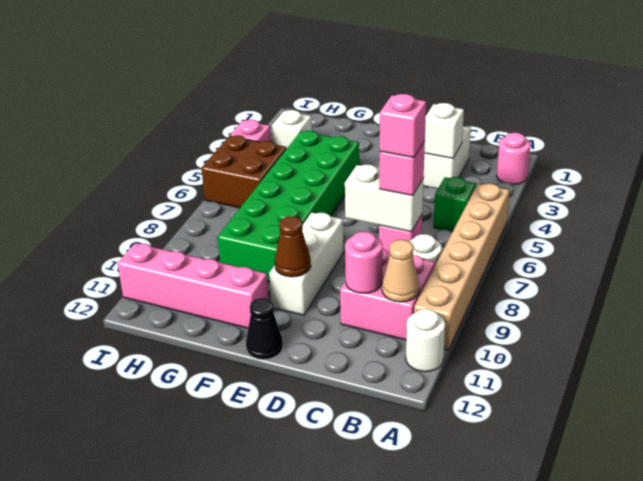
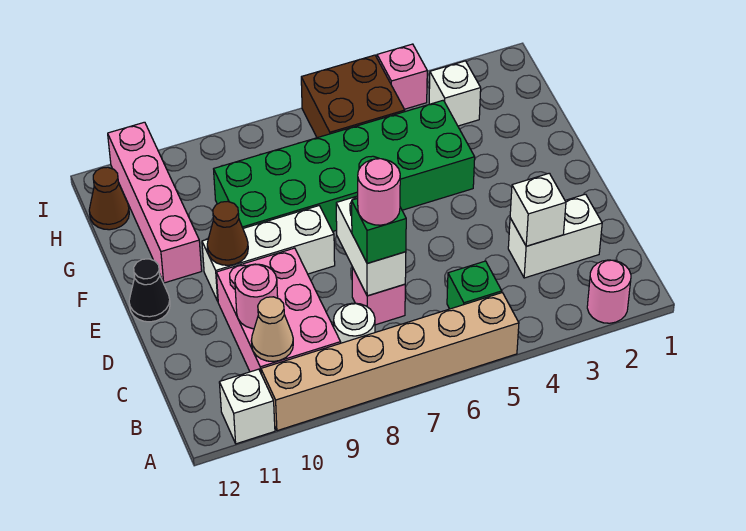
white round brick A11 level 1 -> white brick A11 level 1
pink brick B9:C10 level 1 -> pink brick B9:D10 level 1
pink brick C7 level 3 -> green brick C7 level 3
pink brick C7 level 4 -> pink round brick C7 level 4
none -> brown cone H12 level 1

